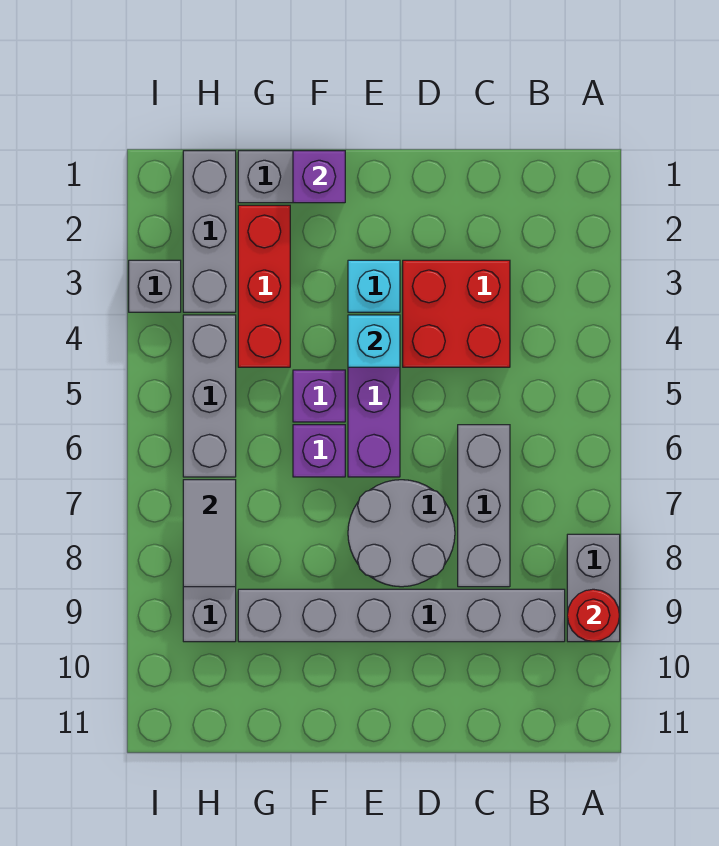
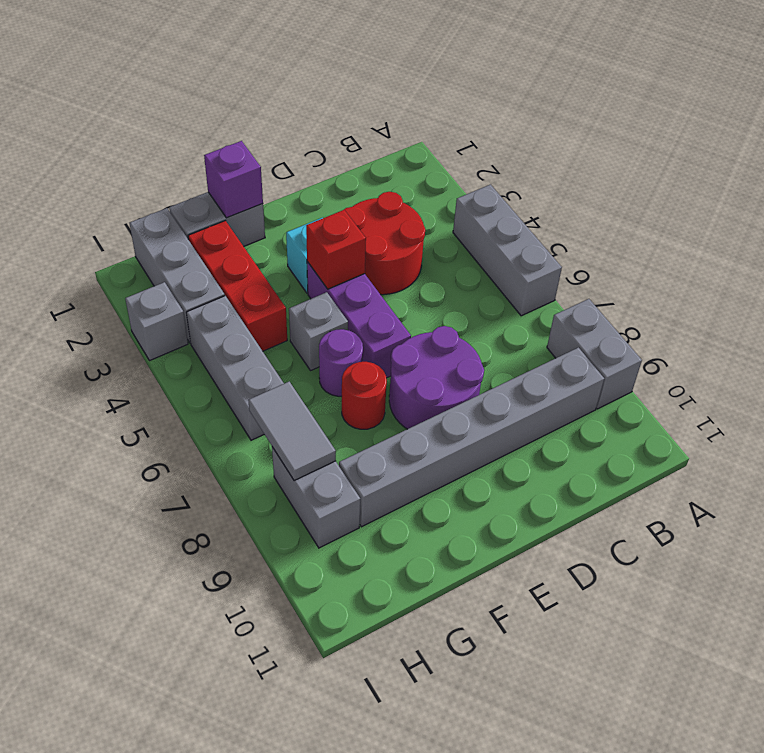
red round brick A9 level 2 -> red round brick F7 level 1
red brick C3:D4 level 1 -> red round brick C3:D4 level 1
grey brick C6:C8 level 1 -> grey brick A4:A6 level 1
grey round brick D7:E8 level 1 -> purple round brick D7:E8 level 1
cyan brick E4 level 2 -> red brick E4 level 2
purple brick F5 level 1 -> grey brick F5 level 1
purple brick F6 level 1 -> purple round brick F6 level 1

